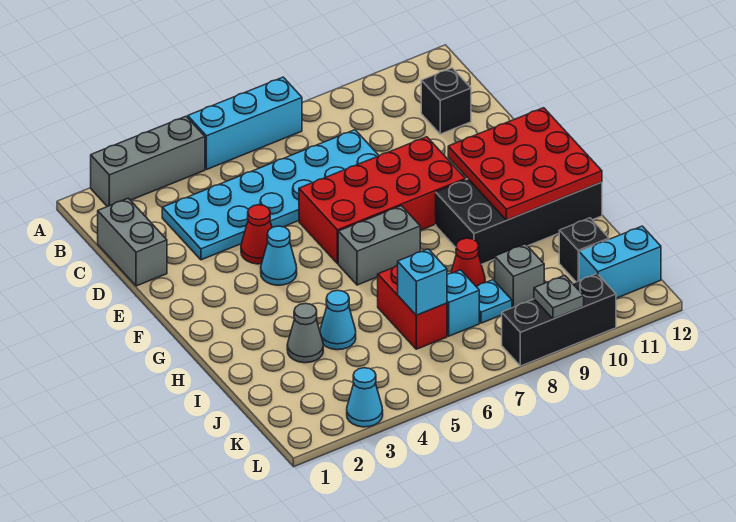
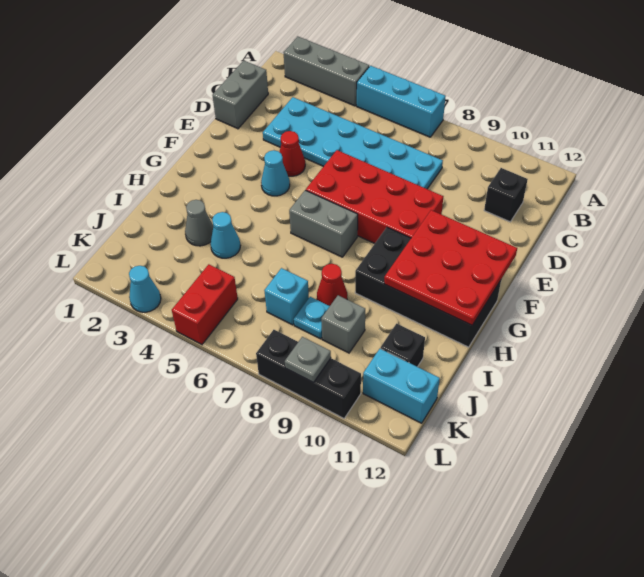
red brick I6:J6 level 1 -> red brick K5:L5 level 1
cyan brick J6 level 2 -> none

